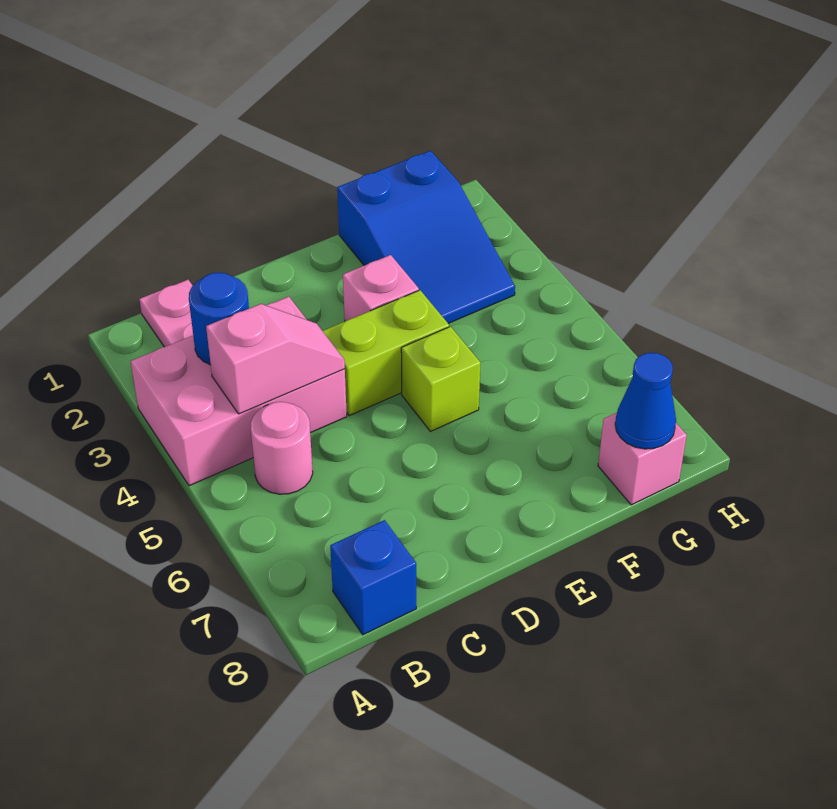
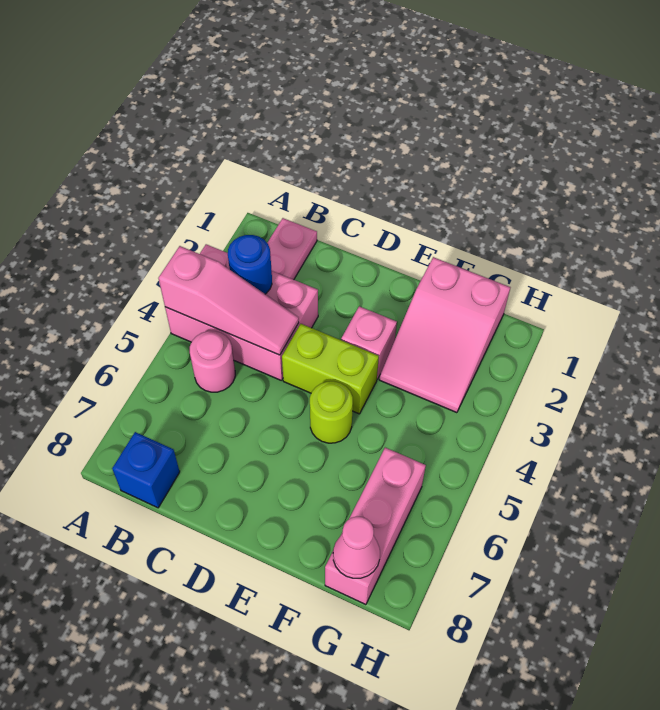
pink slope B4:C4 level 2 top B -> pink slope A4:C4 level 2 top A
lime brick E5 level 1 -> lime round brick E5 level 1
blue slope F1:G3 level 1 top 1 -> pink slope F1:G3 level 1 top 1
pink brick G8 level 1 -> pink brick G6:G8 level 1
blue cone G8 level 2 -> pink cone G8 level 2

